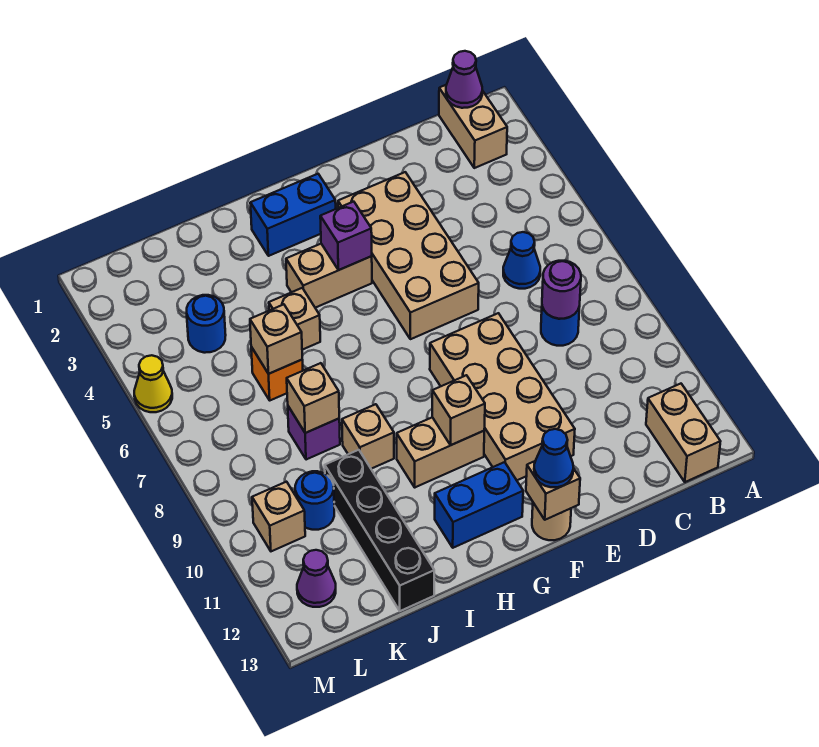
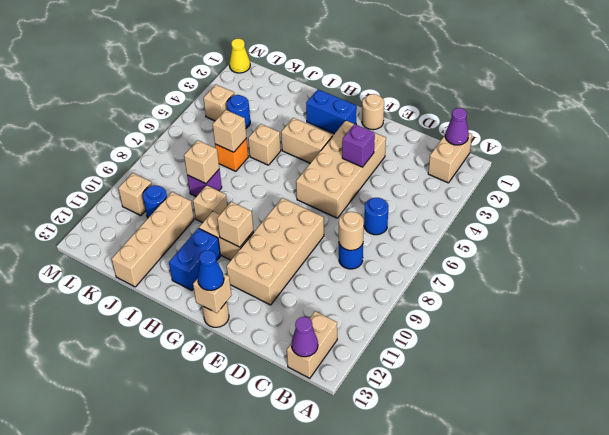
blue cone C6 level 1 -> blue round brick C6 level 1
purple round brick C8 level 2 -> tan round brick C8 level 2
none -> tan round brick F1 level 1
purple brick G4 level 2 -> purple brick E4 level 2
blue brick G12:H12 level 1 -> blue brick H11:H12 level 1
black brick J10:J13 level 1 -> tan brick J10:J13 level 1
none -> tan brick L4 level 1
purple cone L12 level 1 -> purple cone B13 level 2
yellow cone M5 level 1 -> yellow cone M1 level 1

